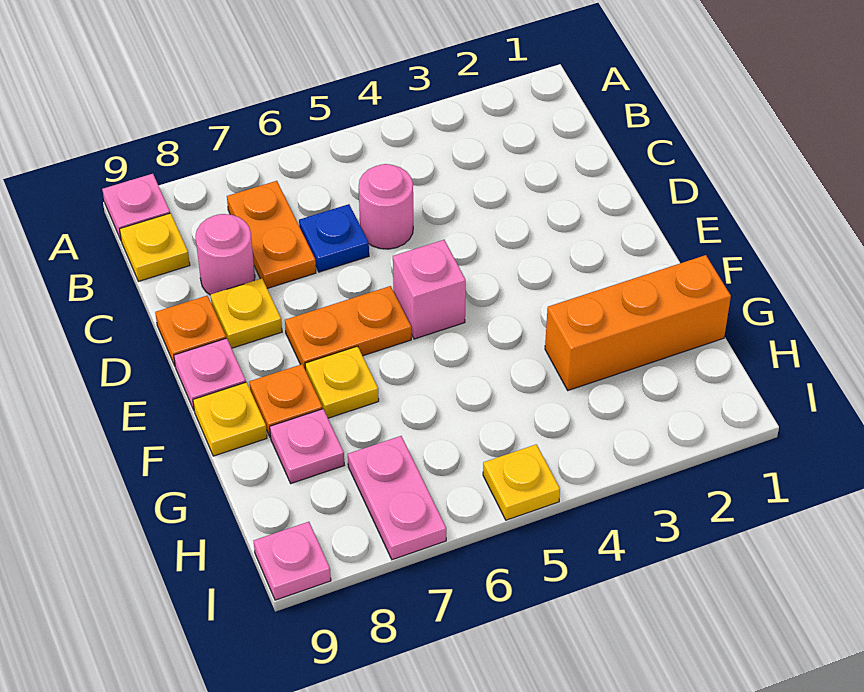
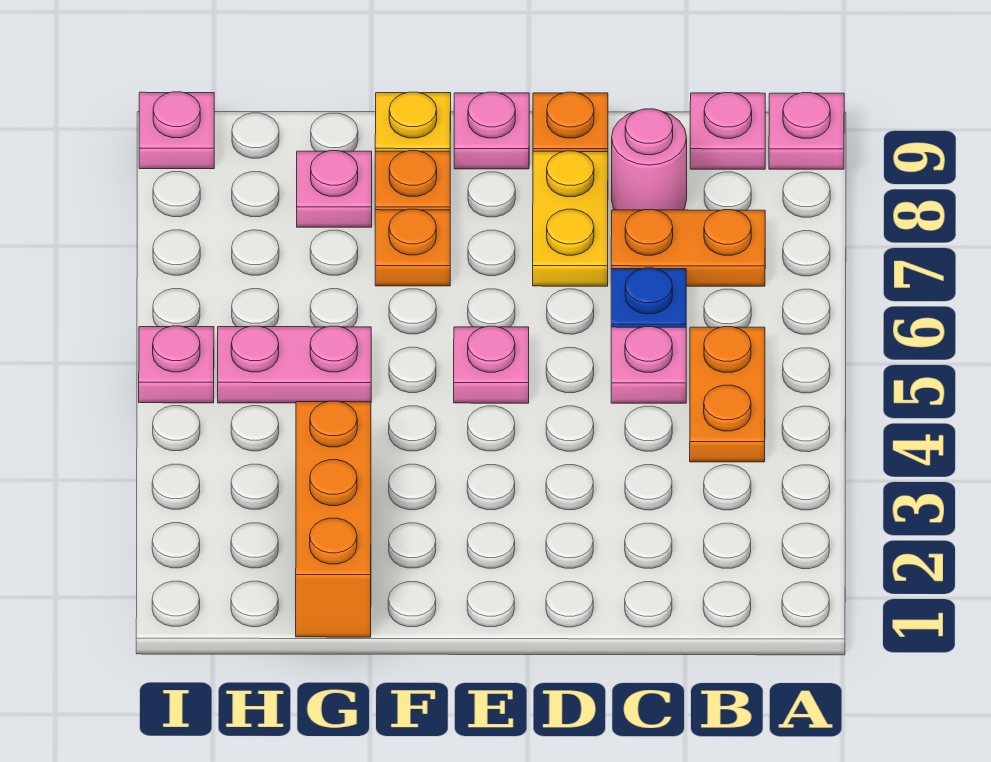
yellow plate B9 level 1 -> pink plate B9 level 1
pink round brick C5 level 1 -> pink plate C5 level 1
yellow plate D8 level 1 -> yellow plate D7:D8 level 1
pink brick E5 level 1 -> pink plate E5 level 1
orange plate E6:E7 level 1 -> orange plate B4:B5 level 1
yellow plate F7 level 1 -> orange plate F7 level 1
pink plate H7:I7 level 1 -> pink plate G5:H5 level 1
yellow plate I5 level 1 -> pink plate I5 level 1

